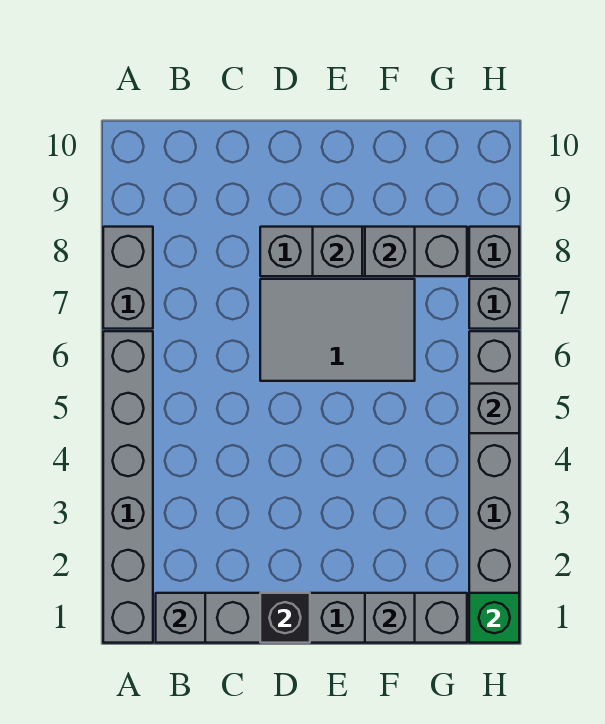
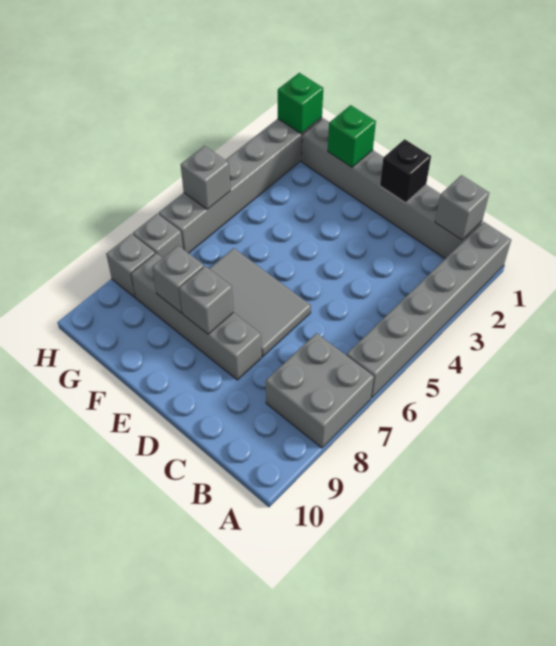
grey brick A7:A8 level 1 -> grey brick A7:B8 level 1
grey brick F1 level 2 -> green brick F1 level 2

